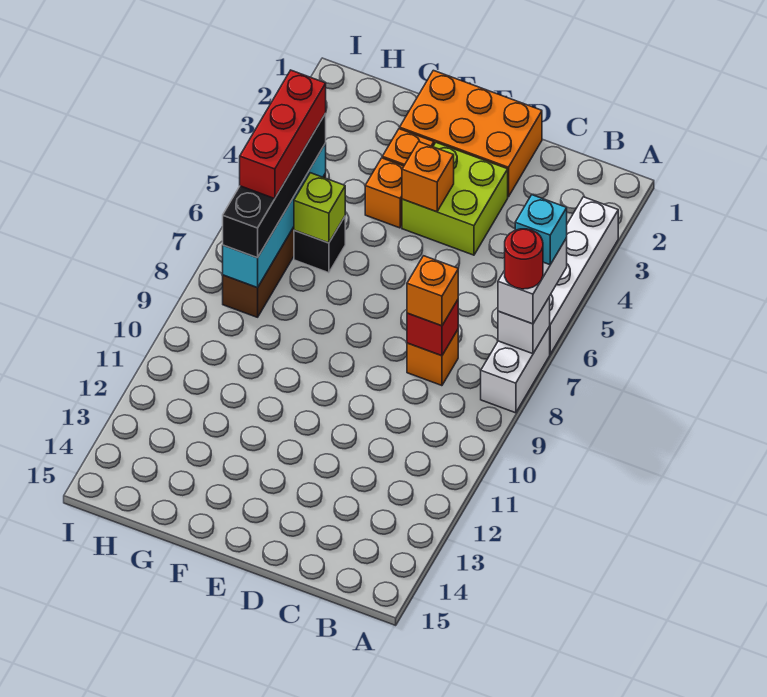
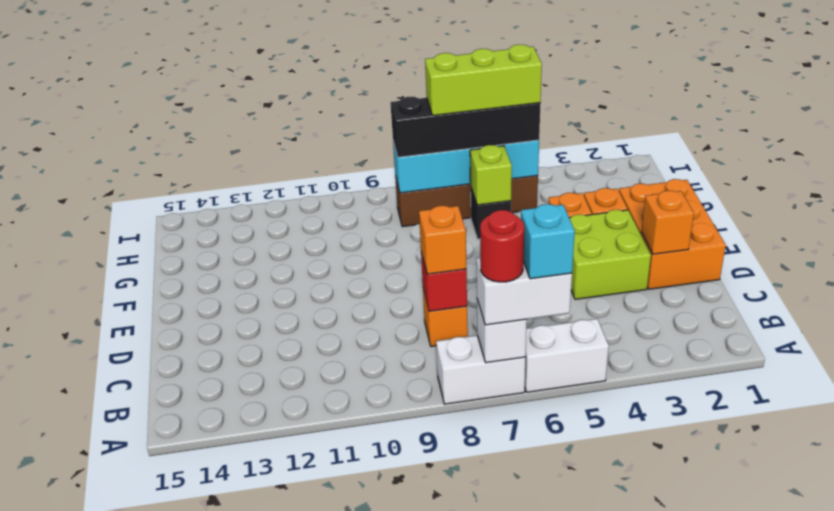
white brick A3:A6 level 1 -> white brick A5:A6 level 1
orange brick E4 level 2 -> orange brick D2 level 2
red brick H5:H7 level 4 -> lime brick H5:H7 level 4

